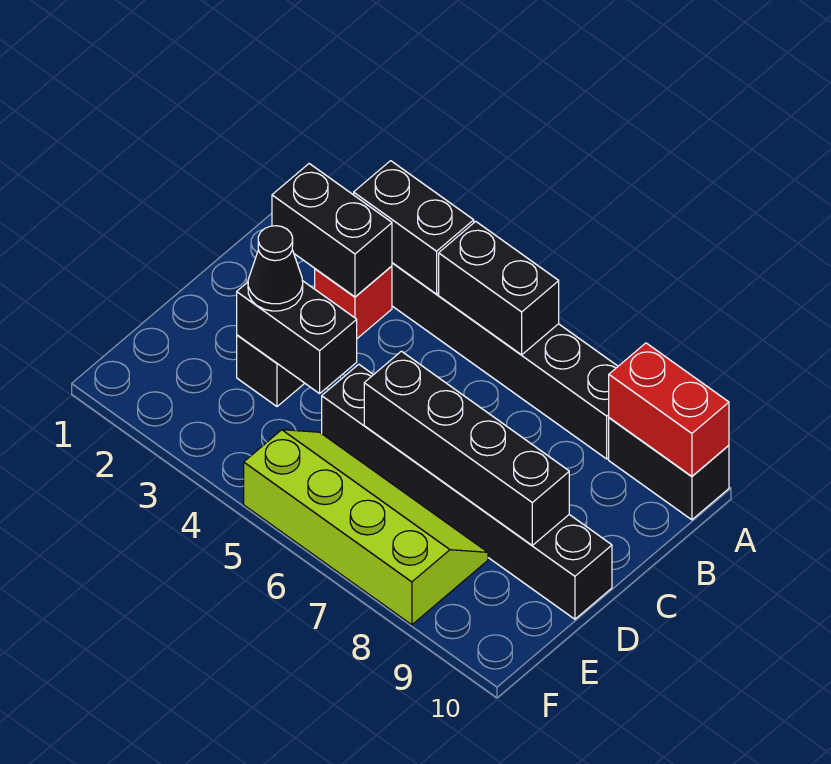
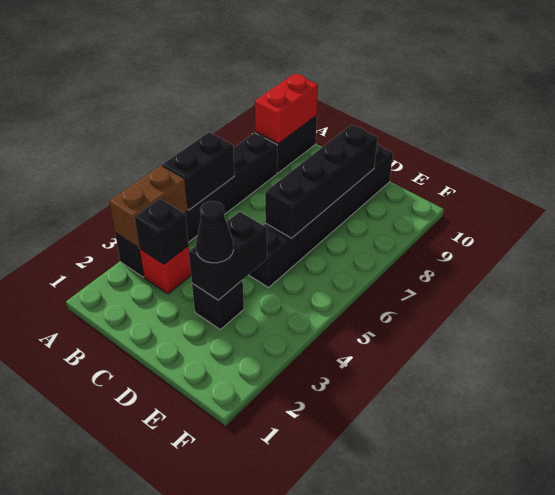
black brick A3:A4 level 2 -> brown brick A3:A4 level 2
black brick B2:B3 level 2 -> black brick B3 level 2
lime slope E5:F8 level 1 top F -> none

